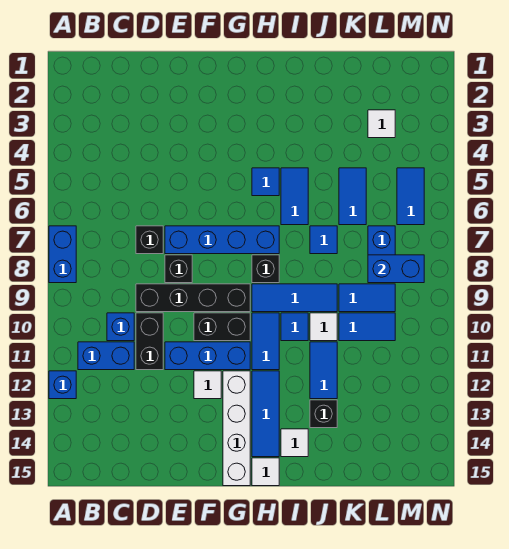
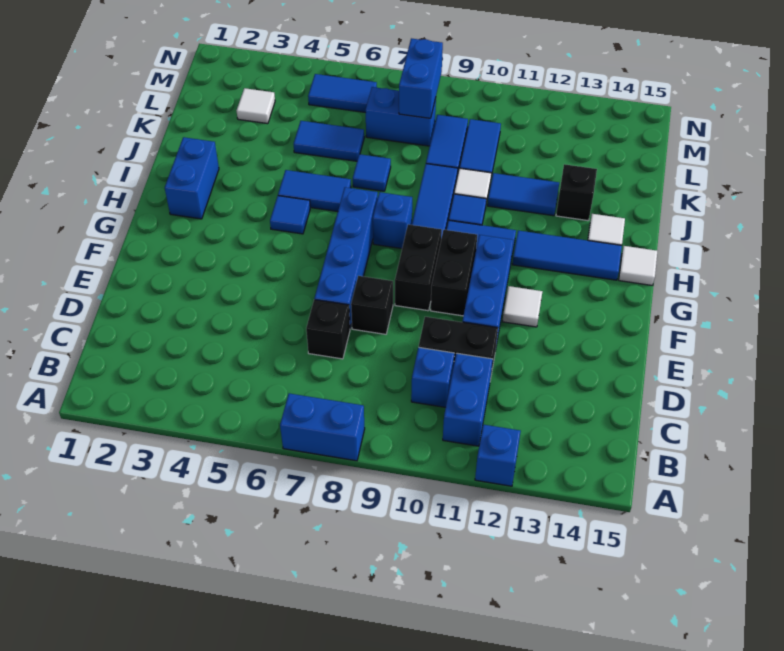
black brick D9:G9 level 1 -> black brick F9:G9 level 1
white brick G12:G15 level 1 -> none
none -> blue brick H2:I2 level 1
black brick H8 level 1 -> blue brick H8 level 1

